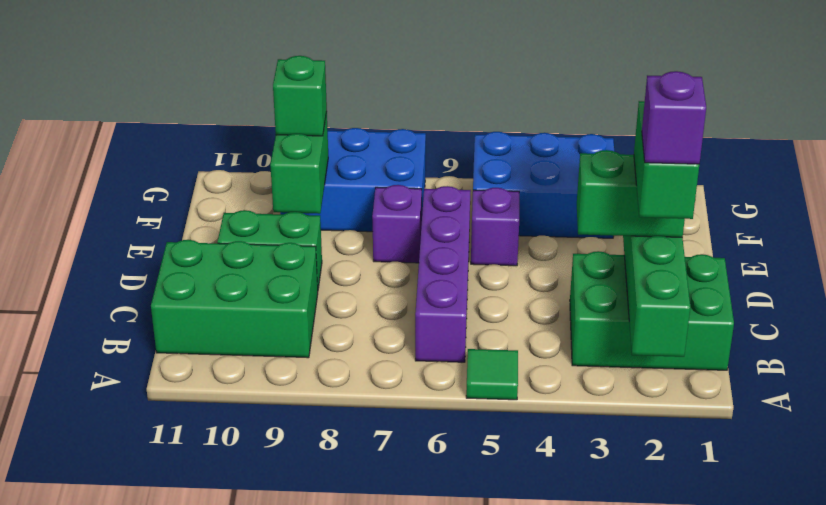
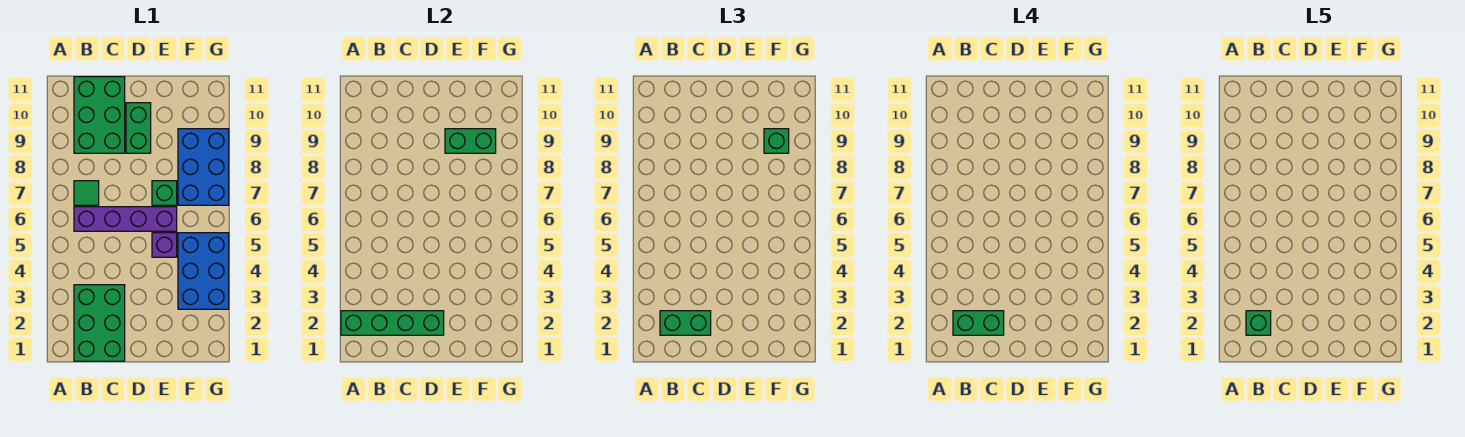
green tile A5 level 1 -> green tile B7 level 1
purple brick B2 level 5 -> green brick B2 level 5
green brick C2:C3 level 3 -> green brick B2:C2 level 3
purple brick E7 level 1 -> green brick E7 level 1

